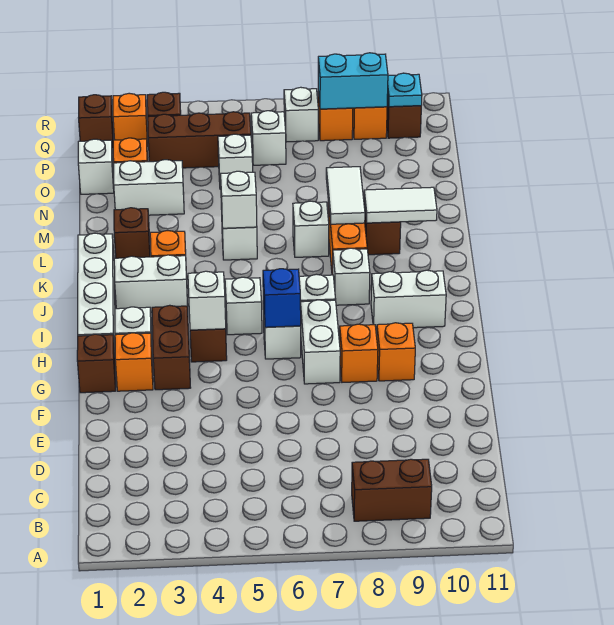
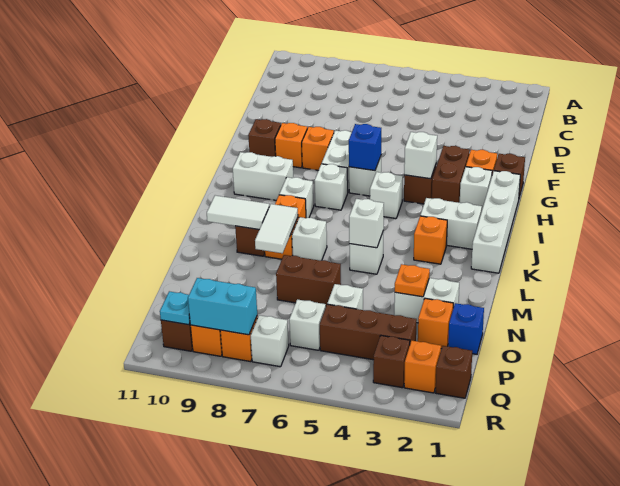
brown brick B8:B9 level 1 -> brown brick N6:N7 level 1
brown brick L2 level 1 -> brown brick G10 level 1
none -> orange plate N3 level 2
white brick O1 level 1 -> blue brick O1 level 1

